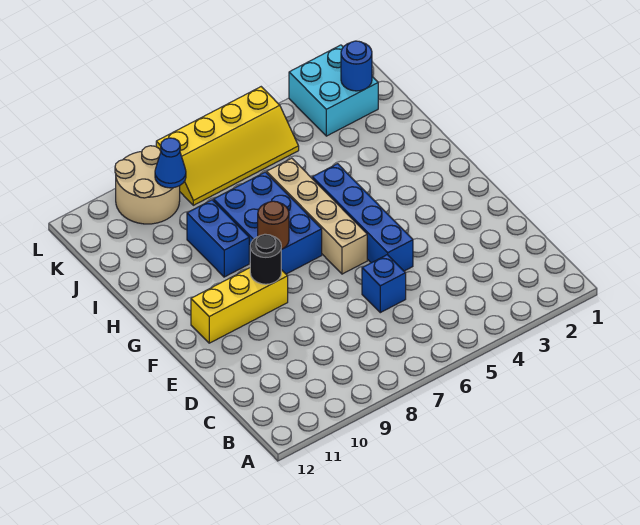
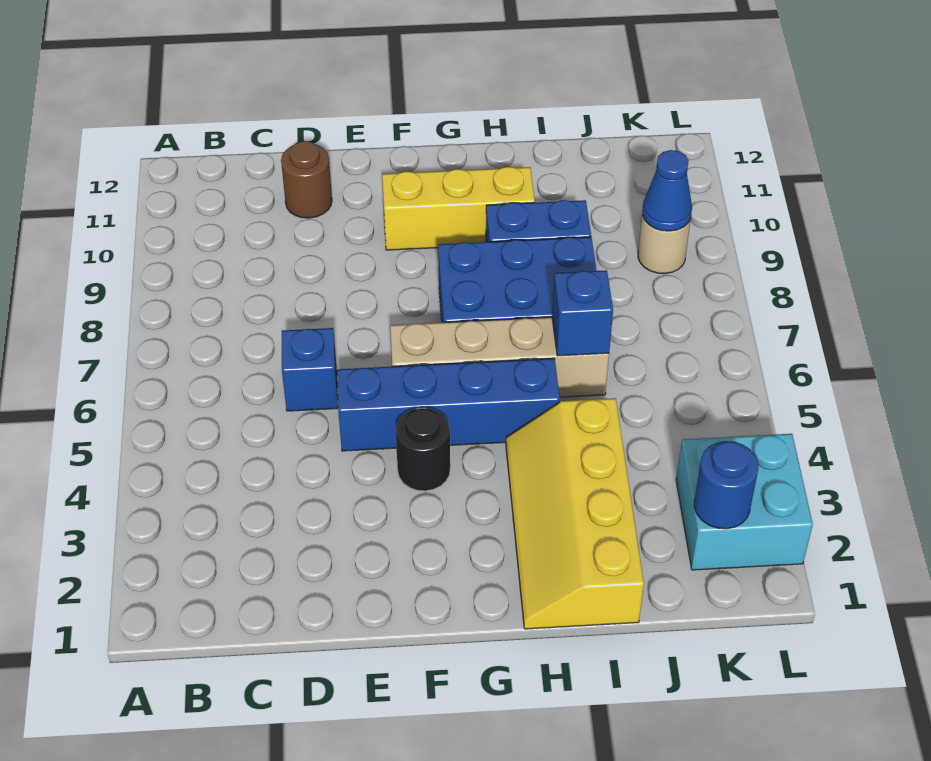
yellow brick F9:F11 level 1 -> yellow brick F10:H10 level 1
black round brick F9 level 2 -> black round brick F4 level 1
brown round brick G8 level 2 -> brown round brick D11 level 1
none -> blue brick I6 level 2
yellow slope K5:L8 level 1 top L -> yellow slope H1:I4 level 1 top I
tan round brick K9:L10 level 1 -> tan round brick K9 level 1

